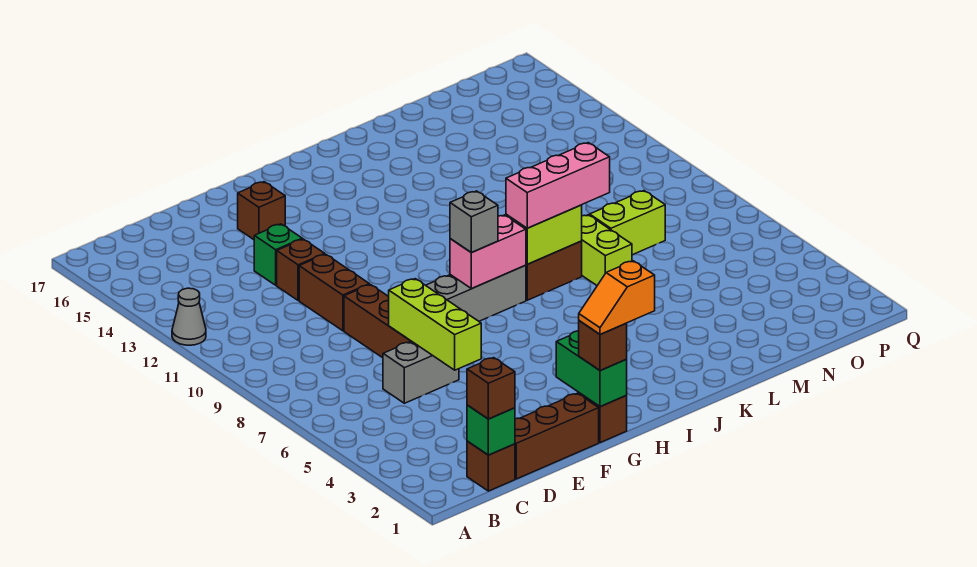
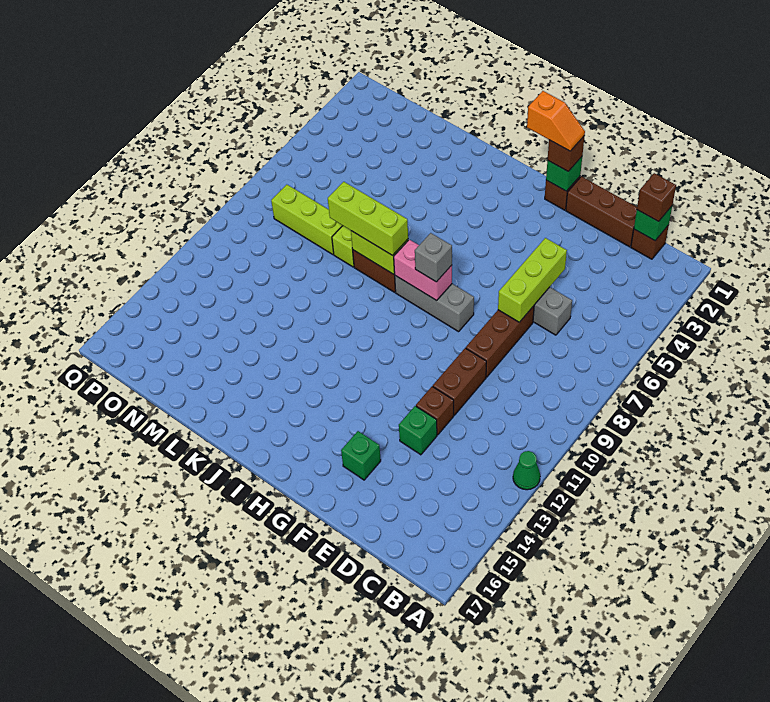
grey cone A12 level 1 -> green cone A12 level 1
brown brick F15 level 1 -> green brick F15 level 1
green brick G1:G2 level 2 -> green brick G1 level 2
pink brick J8:L8 level 3 -> lime brick J8:L8 level 3
lime brick M8:N8 level 1 -> lime brick M8:O8 level 1

